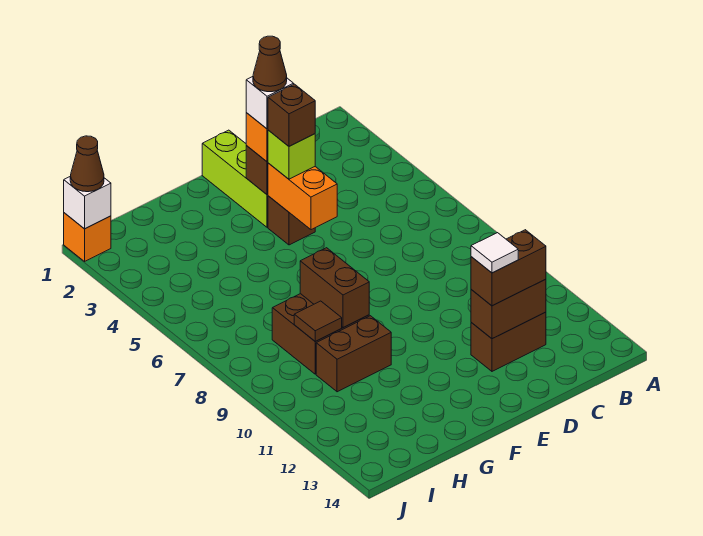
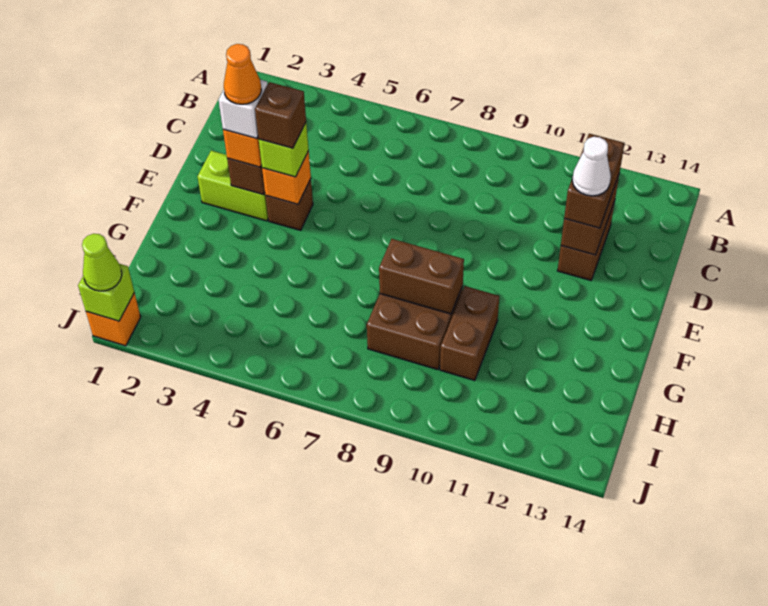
white tile D12 level 4 -> white cone D12 level 4
lime brick E1:E3 level 1 -> lime brick E2:E3 level 1
brown cone E3 level 5 -> orange cone E3 level 5
orange brick E4:E5 level 2 -> orange brick E4 level 2
brown tile H9 level 2 -> none
white brick J1 level 2 -> lime brick J1 level 2
brown cone J1 level 3 -> lime cone J1 level 3

